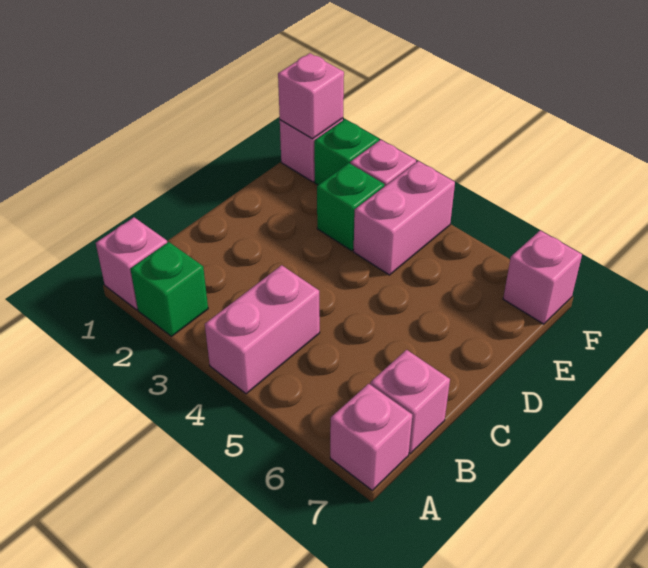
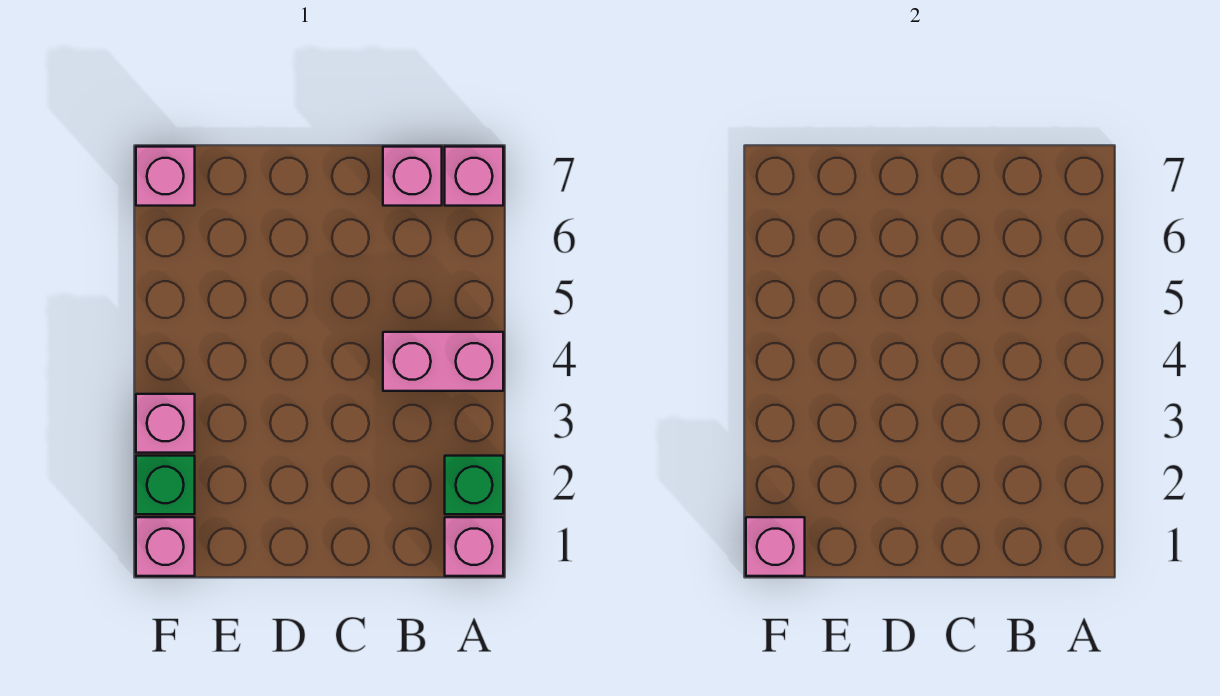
green brick E3 level 1 -> none
pink brick E4:F4 level 1 -> none

